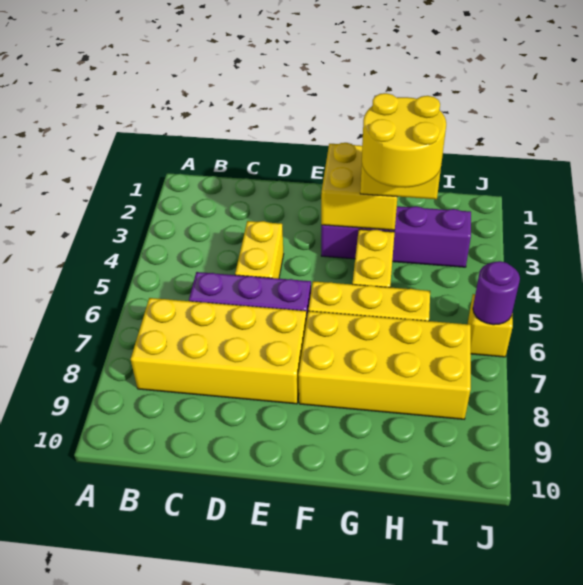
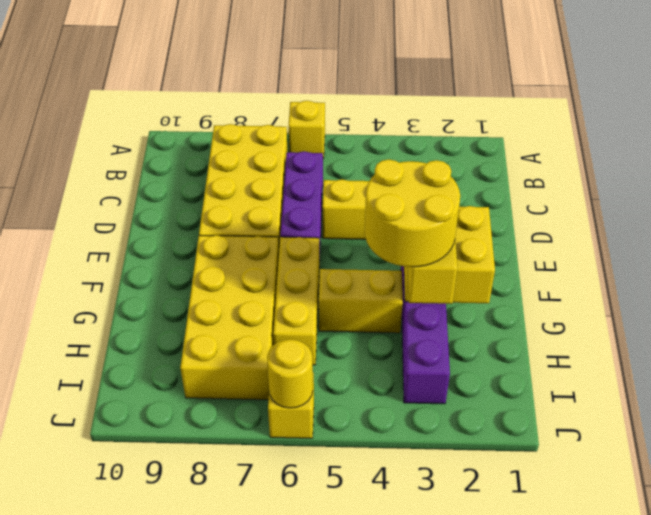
none -> yellow brick A6 level 1
purple round brick J6 level 2 -> yellow round brick J6 level 2

